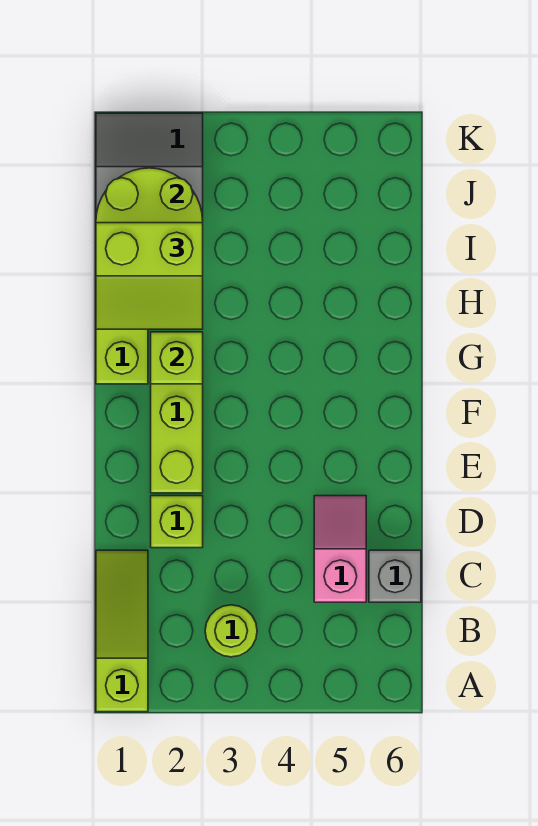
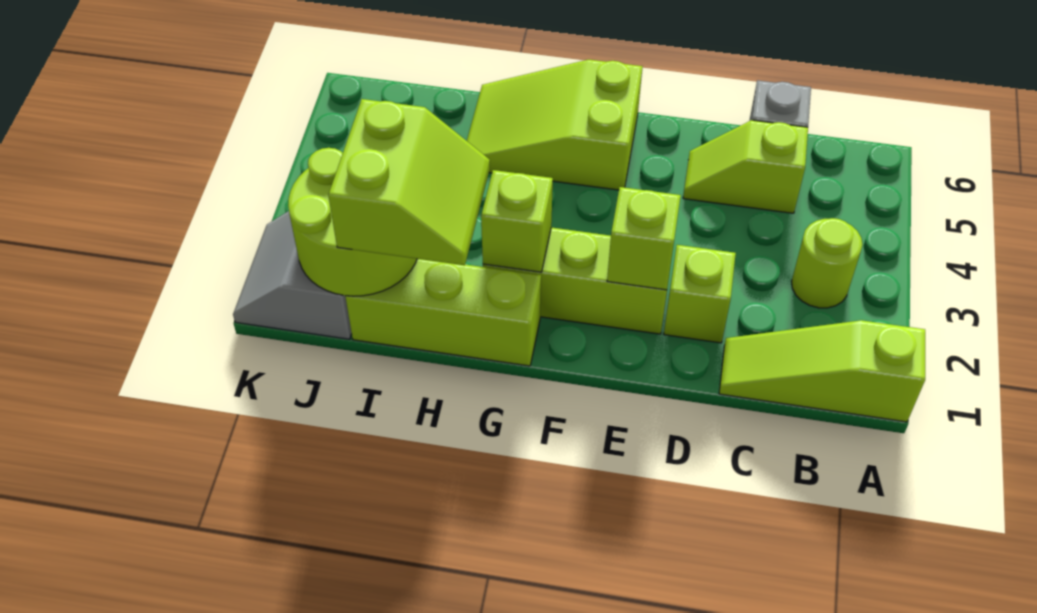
pink slope C5:D5 level 1 top C -> lime slope C5:D5 level 1 top C
none -> lime brick E2 level 2
none -> lime slope F5:H6 level 1 top F

